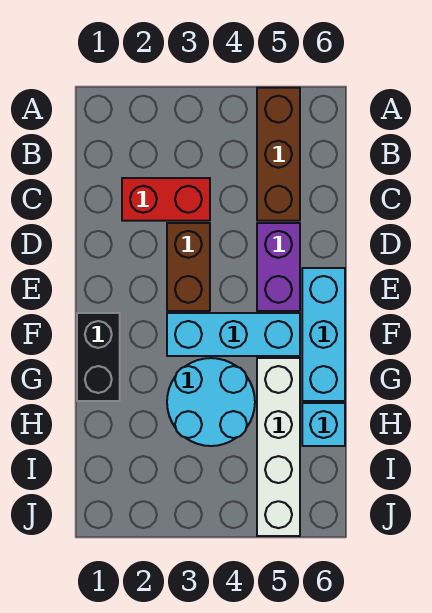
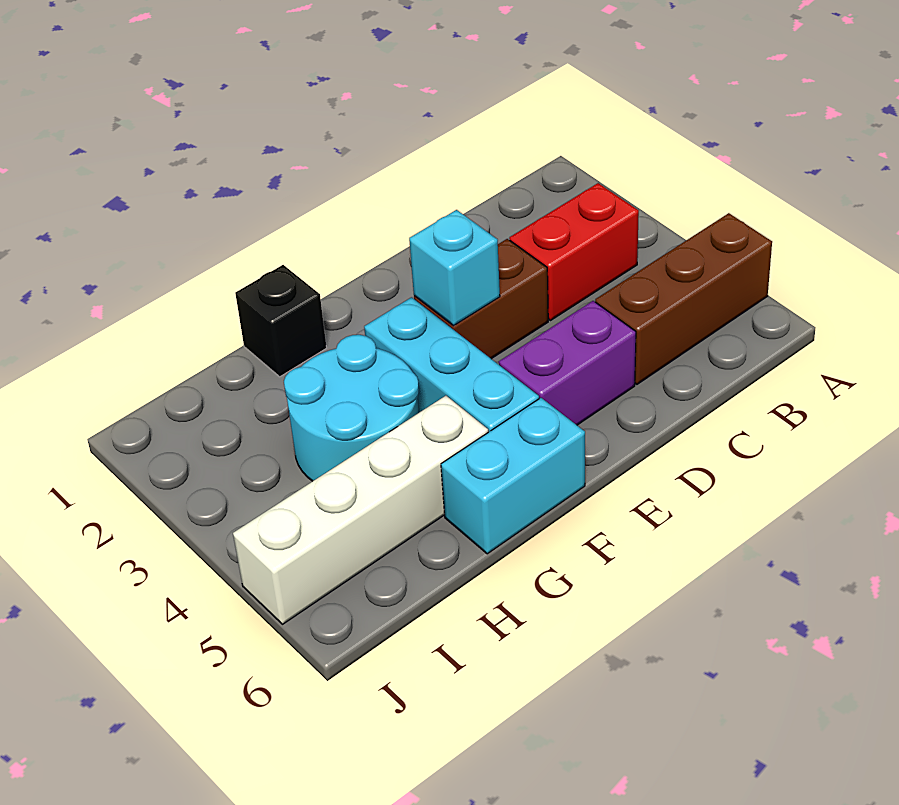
red brick C2:C3 level 1 -> red brick B3:C3 level 1
cyan brick E6:G6 level 1 -> cyan brick F6:G6 level 1
black brick F1:G1 level 1 -> black brick G1 level 1
cyan brick H6 level 1 -> cyan brick E3 level 2

